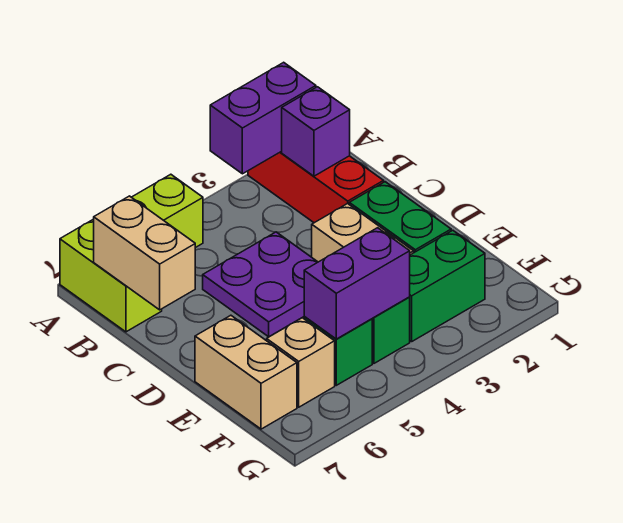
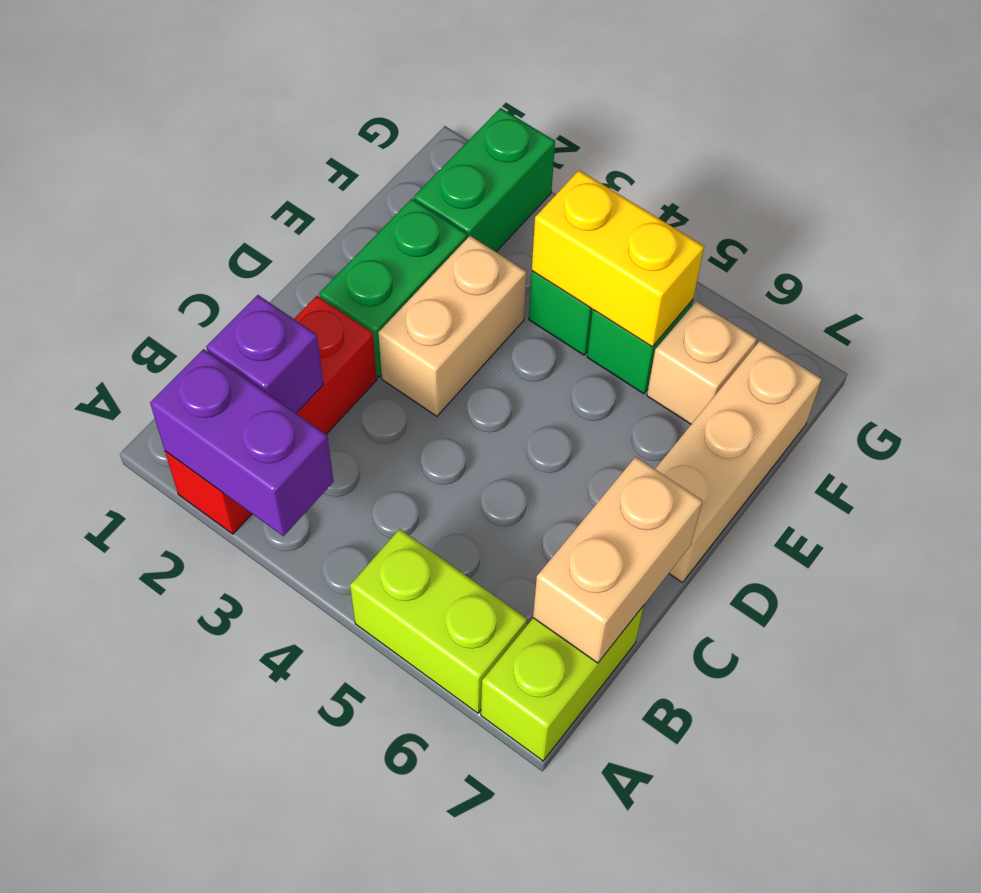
purple plate C4:D5 level 1 -> none
tan brick E7:F7 level 1 -> tan brick D7:F7 level 1
green brick F2:F3 level 1 -> green brick F2:G2 level 1
purple brick F4:F5 level 2 -> yellow brick F4:F5 level 2

